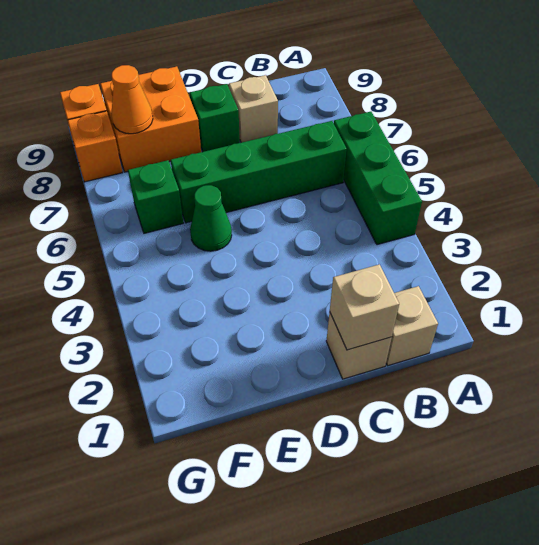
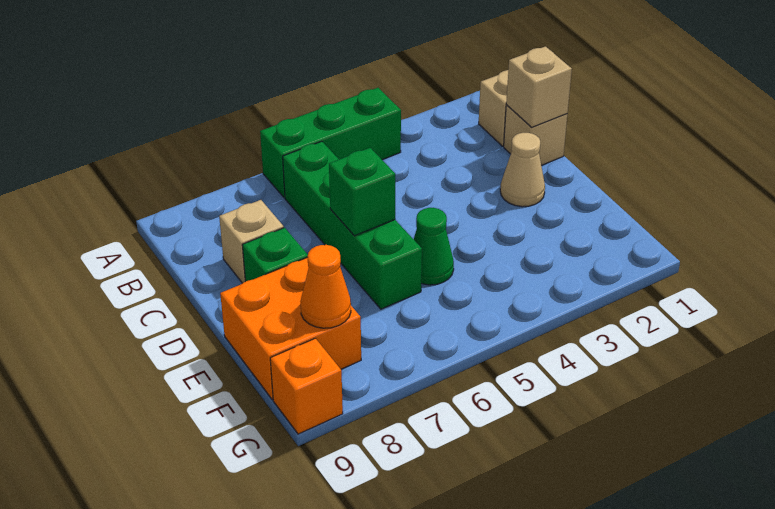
none -> tan cone D2 level 1
green brick F6 level 1 -> green brick D6 level 2
orange brick G8 level 1 -> none

